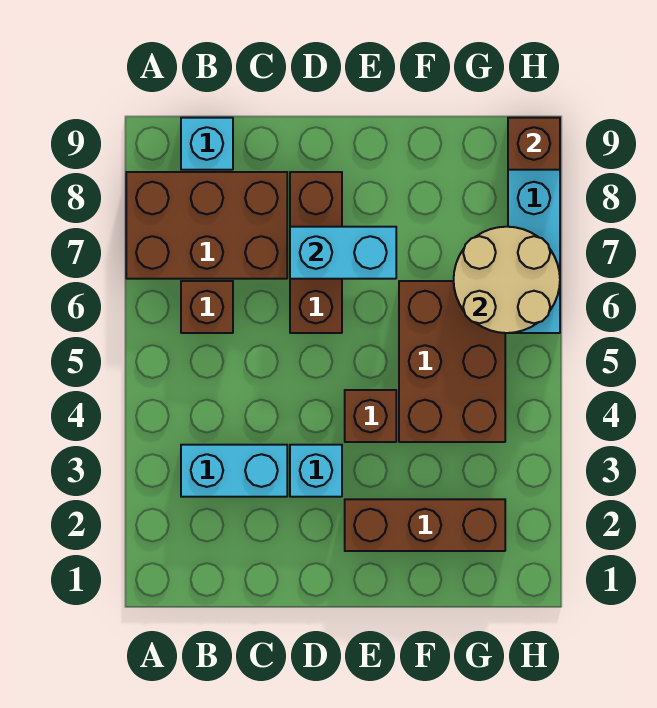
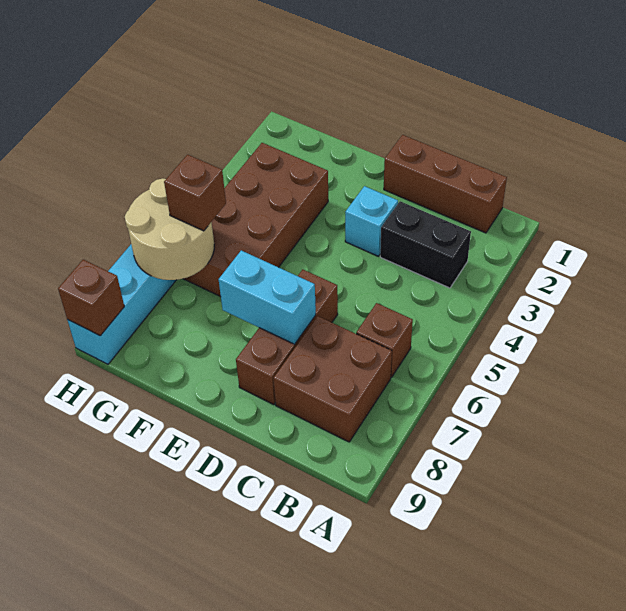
brown brick A7:C8 level 1 -> brown brick B7:C8 level 1
cyan brick B3:C3 level 1 -> black brick B3:C3 level 1
cyan brick B9 level 1 -> none
brown brick E2:G2 level 1 -> brown brick B1:D1 level 1
brown brick E4 level 1 -> brown brick G6 level 3
brown brick F4:G6 level 1 -> brown brick F3:G6 level 1

